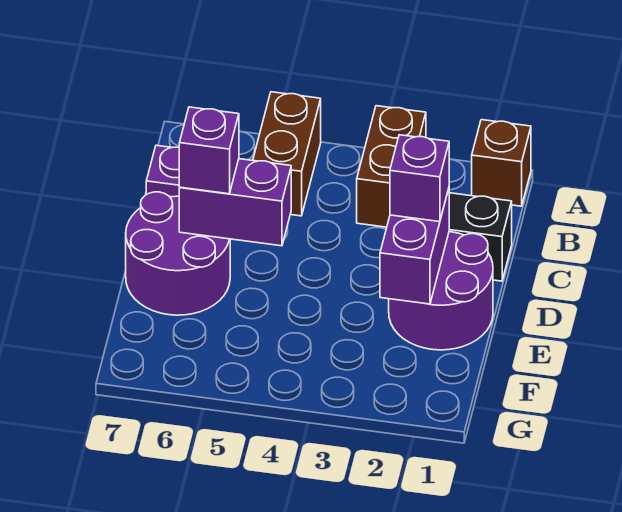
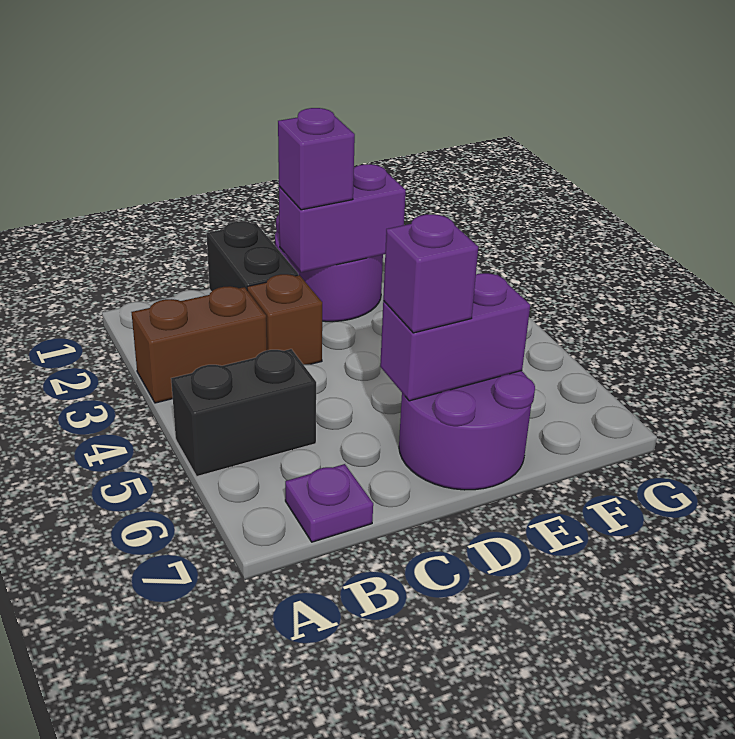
brown brick A1 level 1 -> brown brick C3 level 1
brown brick A5:B5 level 1 -> black brick A5:B5 level 1
purple brick D5:D6 level 2 -> purple brick D6:E6 level 2

